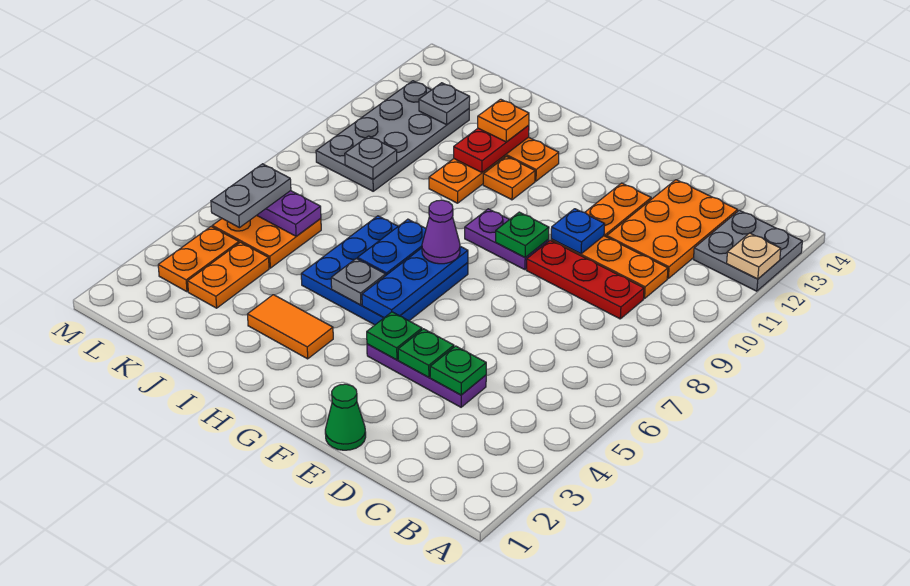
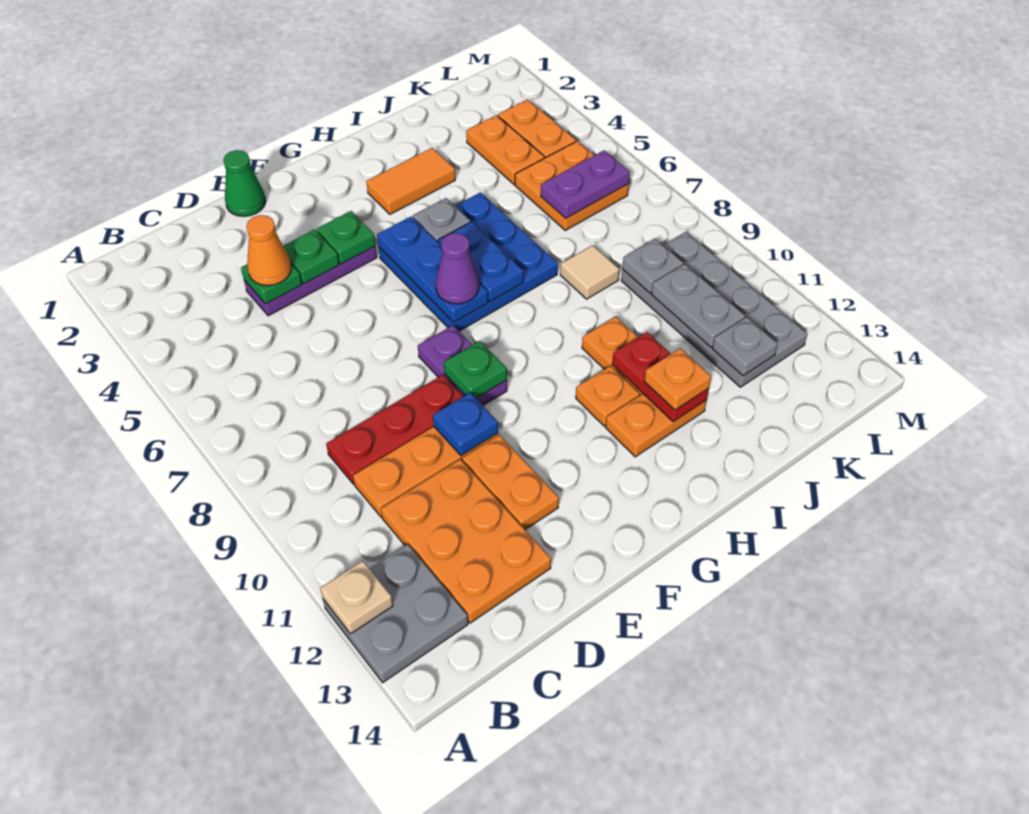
none -> orange cone D4 level 3
purple plate F9:G9 level 1 -> purple plate F8:F9 level 1
none -> tan tile J8 level 1
grey plate L5:L6 level 3 -> grey plate K10:K11 level 2

